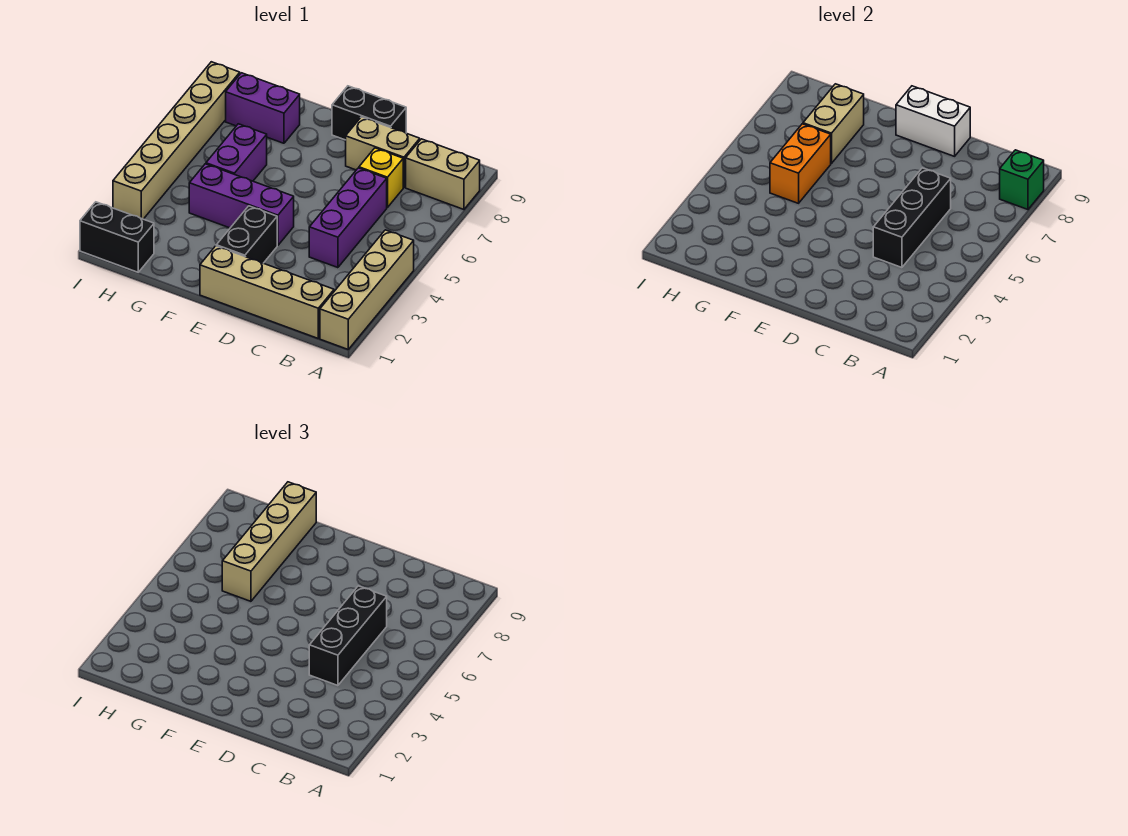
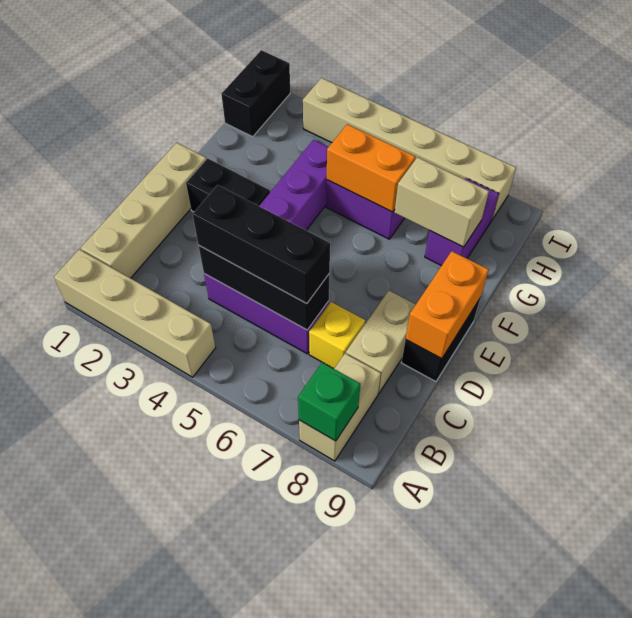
white brick D9:E9 level 2 -> orange brick D9:E9 level 2
tan brick G6:G9 level 3 -> none

